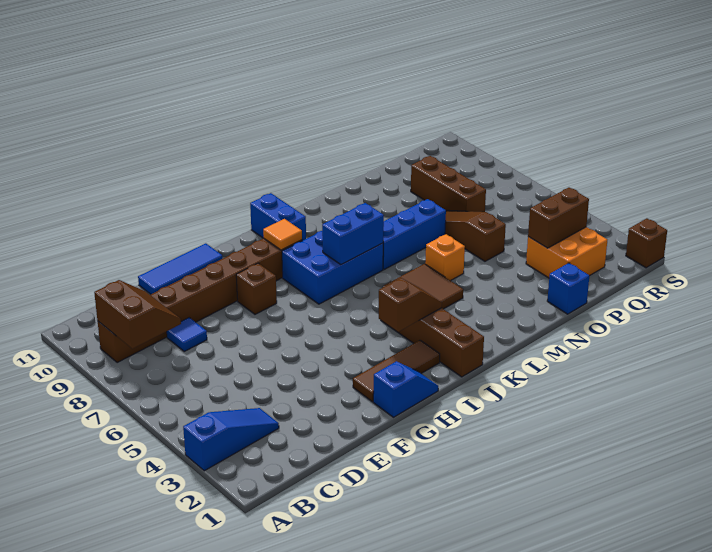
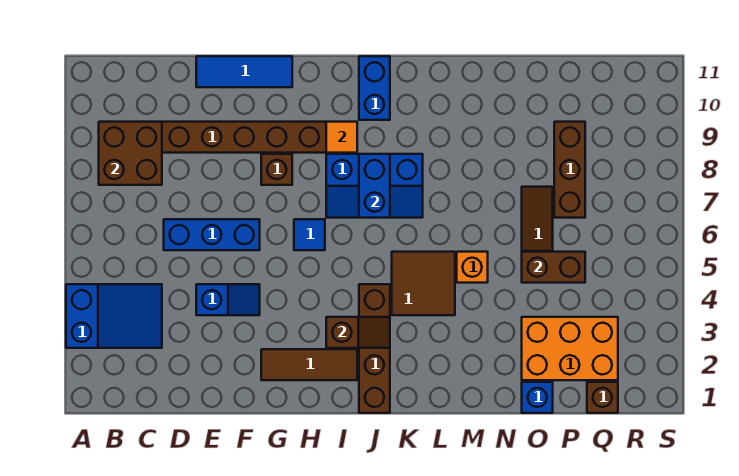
blue slope A3:C3 level 1 top A -> blue slope A3:C4 level 1 top A
brown slope B8:C9 level 2 top B -> brown brick B8:C9 level 2
blue tile D8 level 1 -> blue tile H6 level 1
blue slope G1:H1 level 1 top G -> blue slope E4:F4 level 1 top E
blue brick I7:K8 level 1 -> blue slope I7:K8 level 1 top 8
blue brick J7:K7 level 2 -> blue brick J7:J8 level 2
blue brick L7:N7 level 1 -> blue brick D6:F6 level 1
orange brick P2:Q3 level 1 -> orange brick O2:Q3 level 1
brown brick P3:Q3 level 2 -> brown brick O5:P5 level 2
brown brick S1 level 1 -> brown brick Q1 level 1

